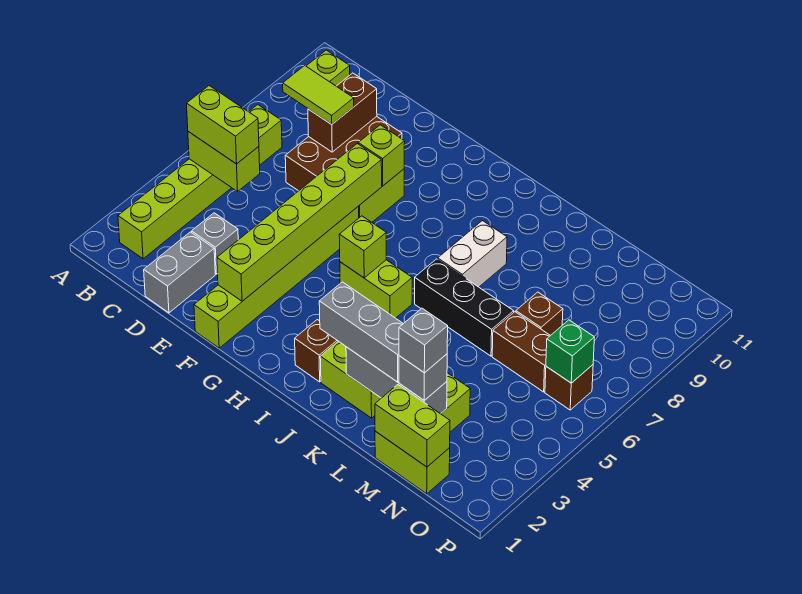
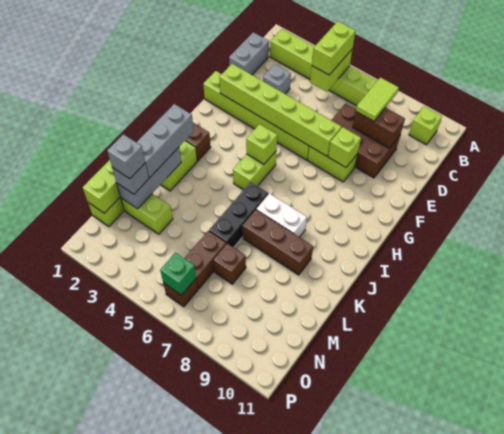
grey brick D1:D2 level 1 -> grey brick C1:D1 level 1
none -> brown brick K7:K9 level 1

